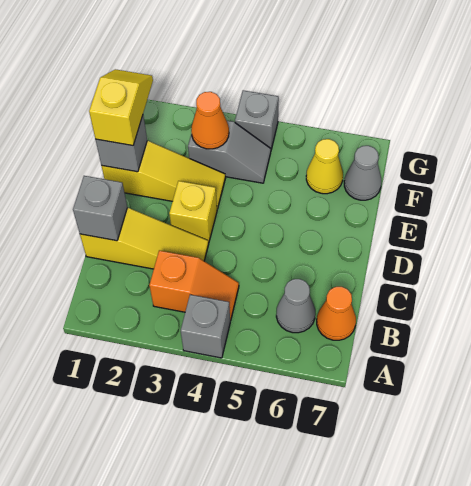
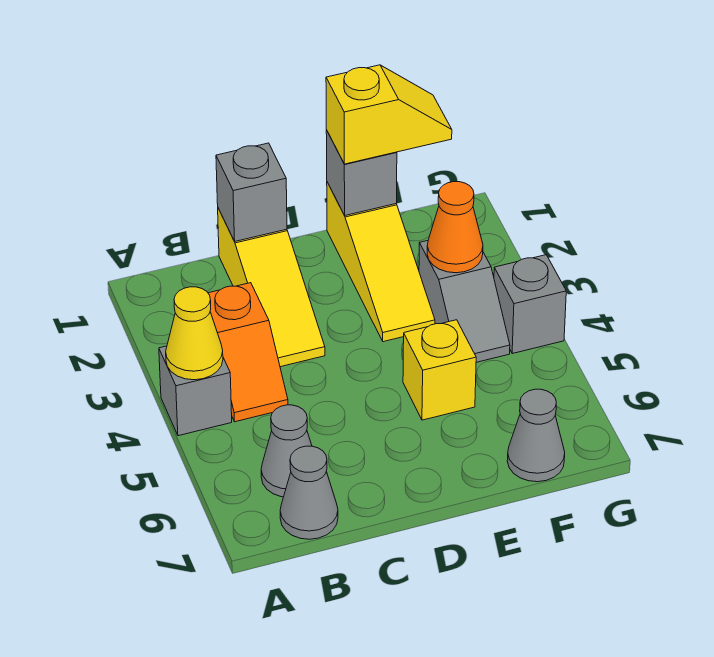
orange cone B7 level 1 -> grey cone B7 level 1
yellow brick D3 level 1 -> yellow brick E5 level 1
yellow cone F6 level 1 -> yellow cone A4 level 2

